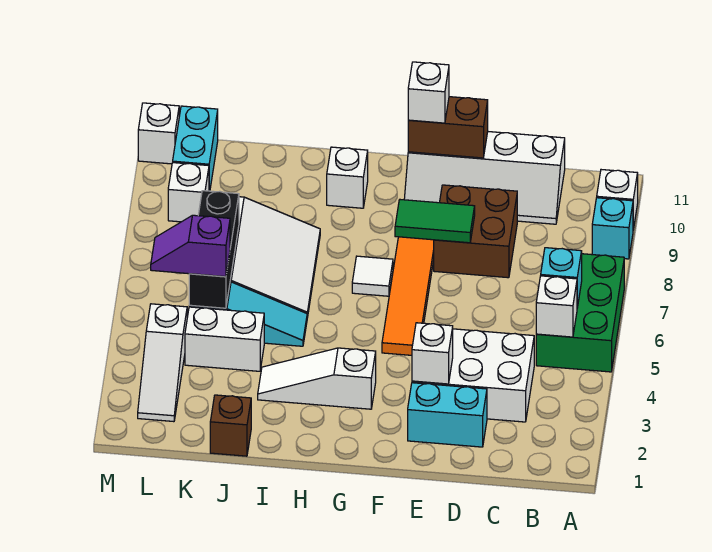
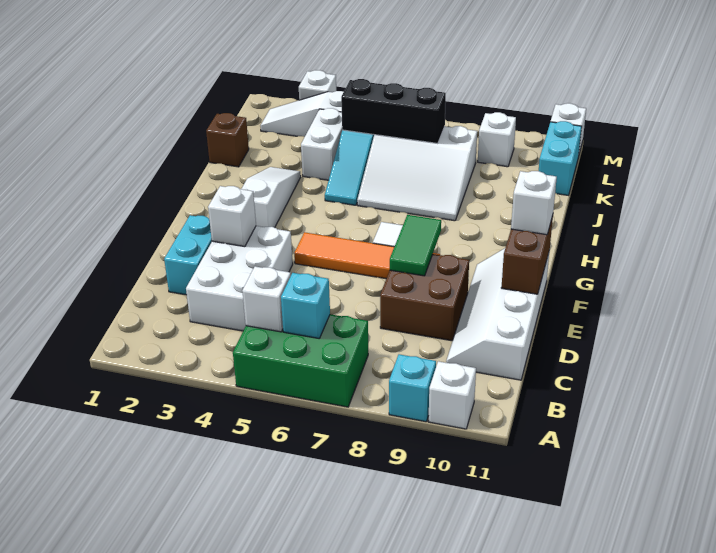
white brick H10 level 1 -> white brick M3 level 1
purple slope K5:L5 level 3 top K -> none
cyan brick L10:L11 level 1 -> cyan brick K11:L11 level 1

